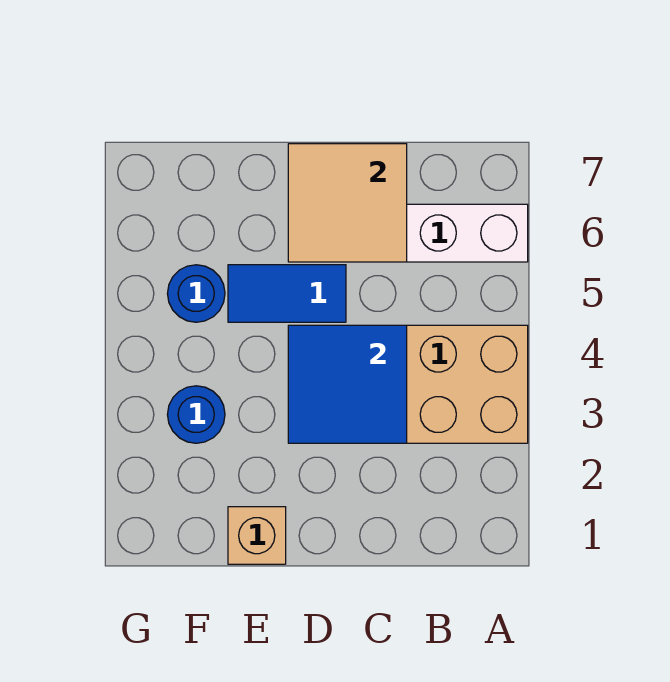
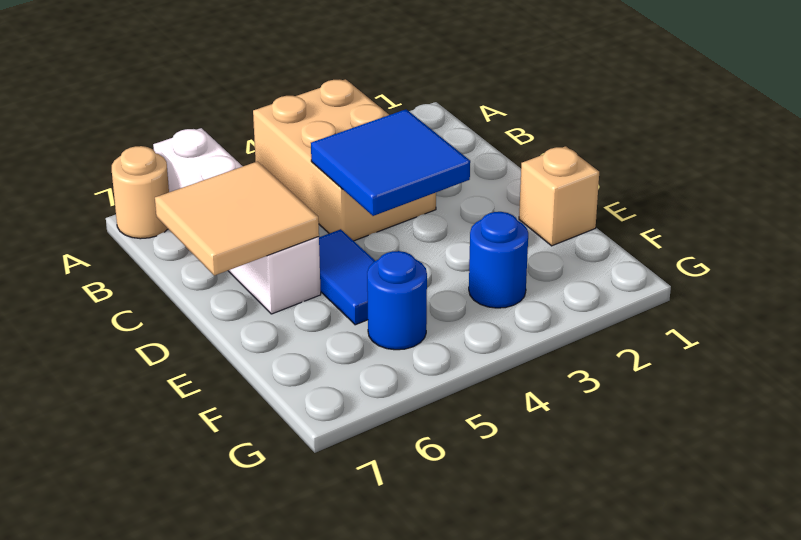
none -> tan round brick A7 level 1

